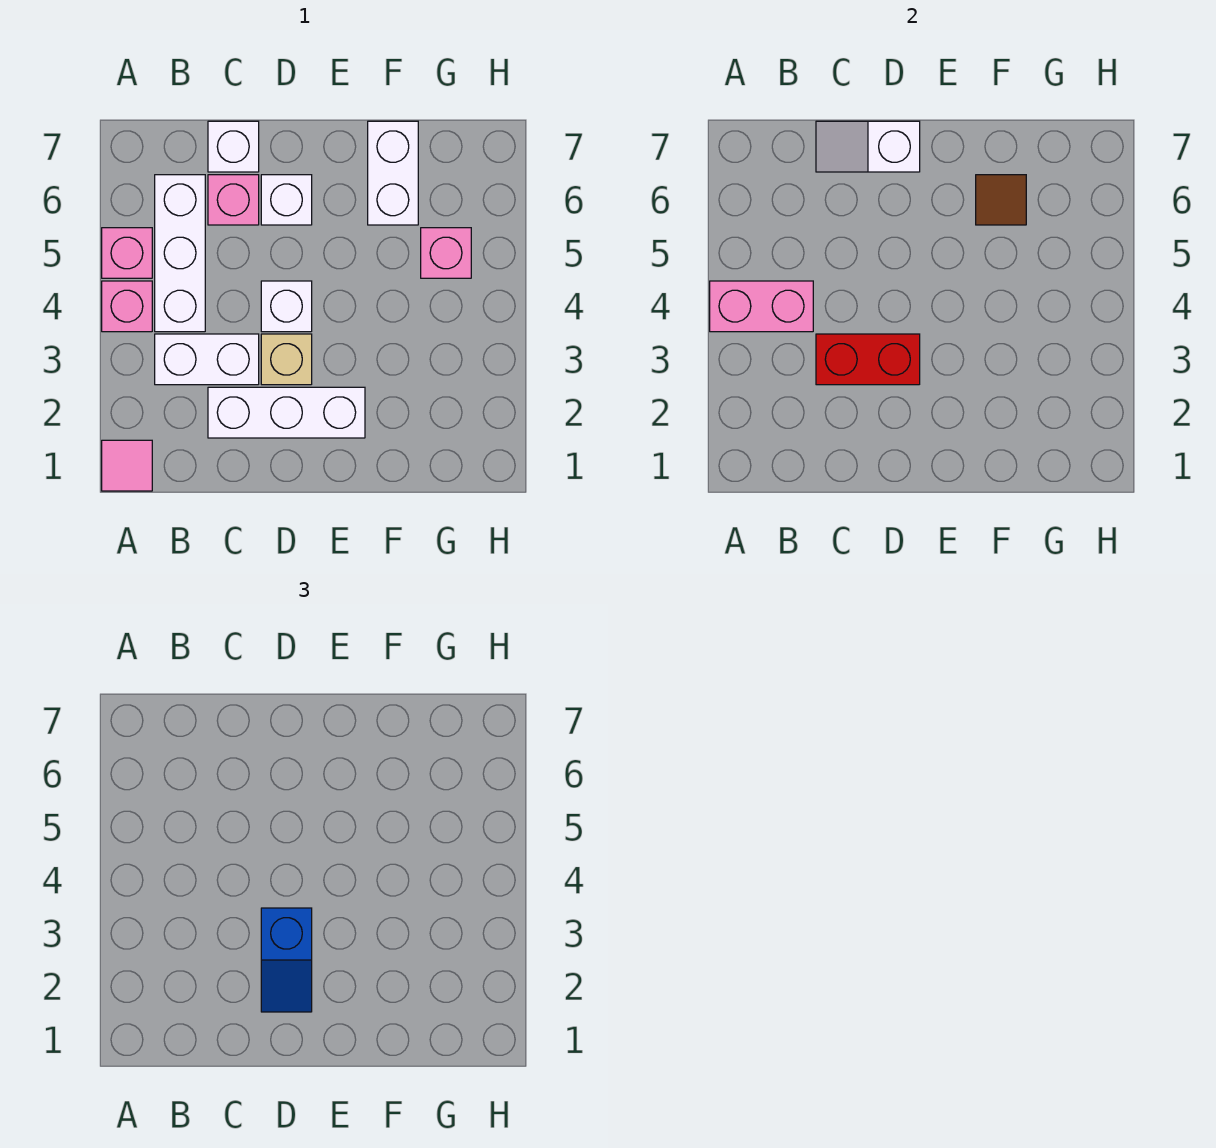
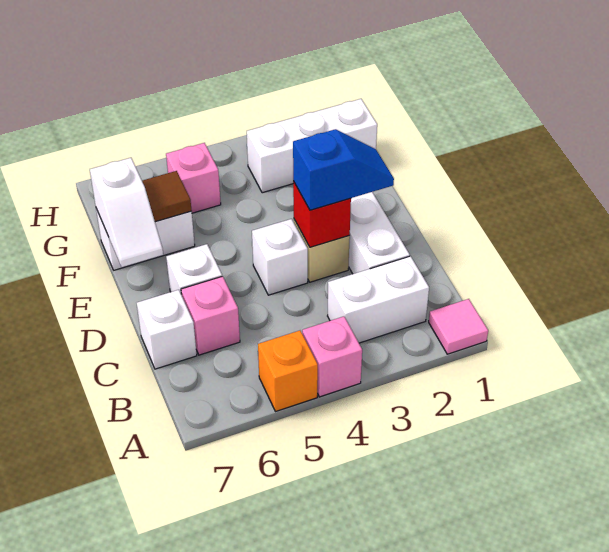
pink brick A4:B4 level 2 -> none
pink brick A5 level 1 -> orange brick A5 level 1
white brick B3:C3 level 1 -> white brick B2:B3 level 1
white brick B4:B6 level 1 -> white brick G1:G3 level 1
red brick C3:D3 level 2 -> red brick D3 level 2
white slope C7:D7 level 2 top D -> white slope E7:F7 level 2 top F

